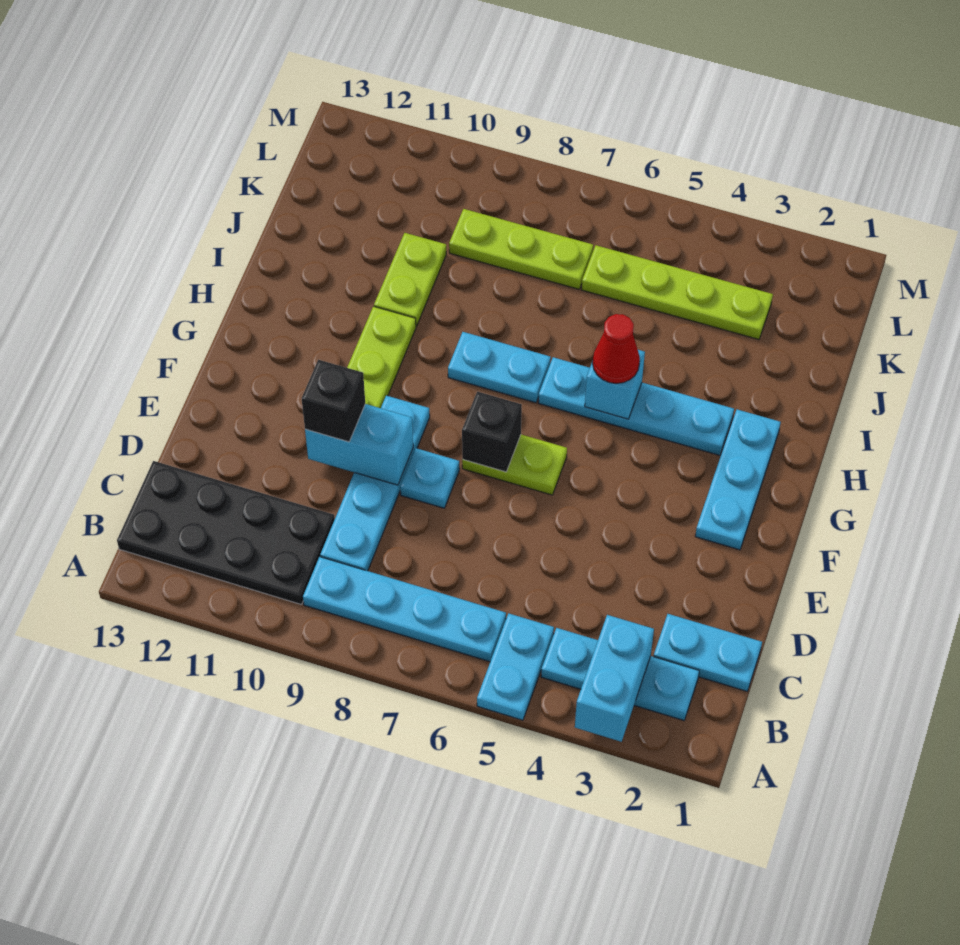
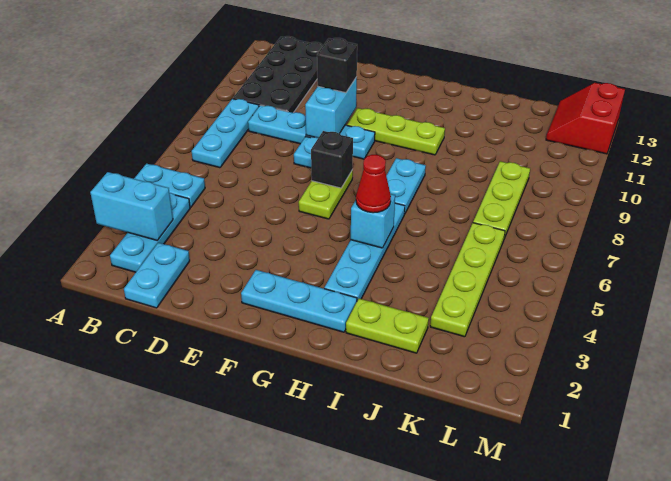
cyan plate B6:B9 level 1 -> cyan plate B7:B9 level 1
lime plate I10:J10 level 1 -> lime plate I2:J2 level 1
none -> red slope L12:M13 level 1 top M

